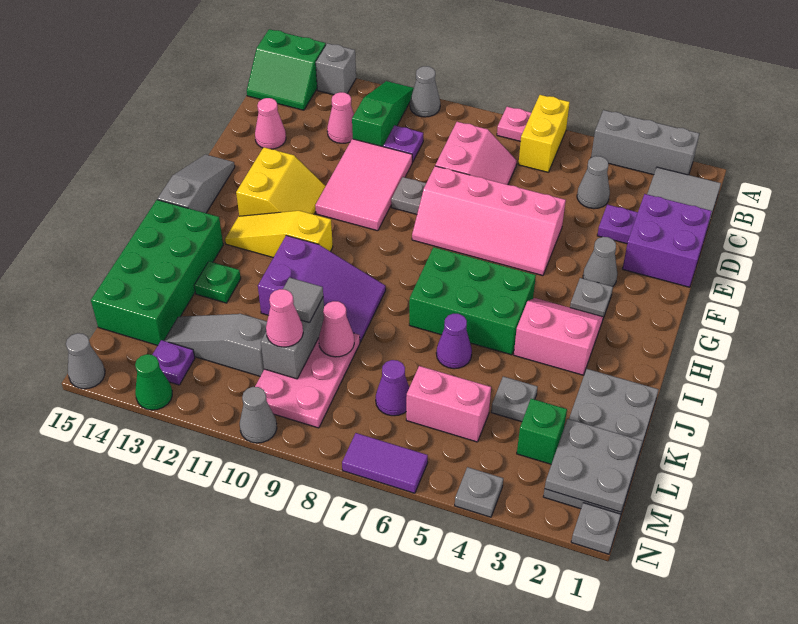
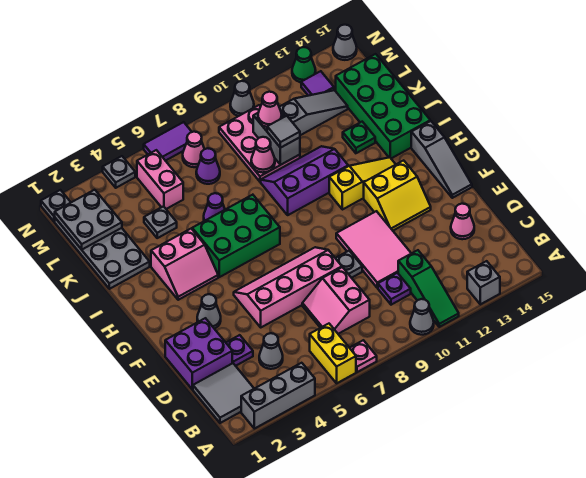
green slope A14:B15 level 1 top A -> none
pink cone C12 level 1 -> pink cone M7 level 1
yellow slope F12:G13 level 1 top 13 -> yellow slope F12:G13 level 1 top G
grey plate G3 level 1 -> none
purple slope I9:J11 level 1 top 11 -> purple slope I9:J11 level 1 top I
green brick L3 level 1 -> none
pink brick L5:L6 level 1 -> pink brick L5:M5 level 1
purple plate M13 level 1 -> purple tile M13 level 1

